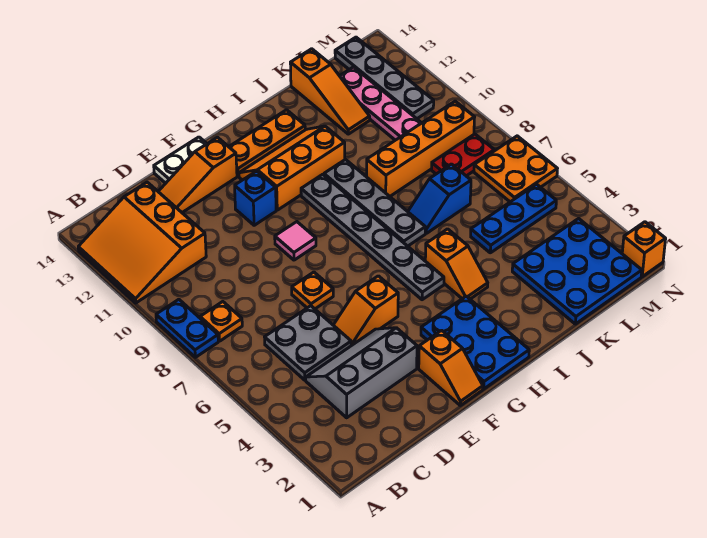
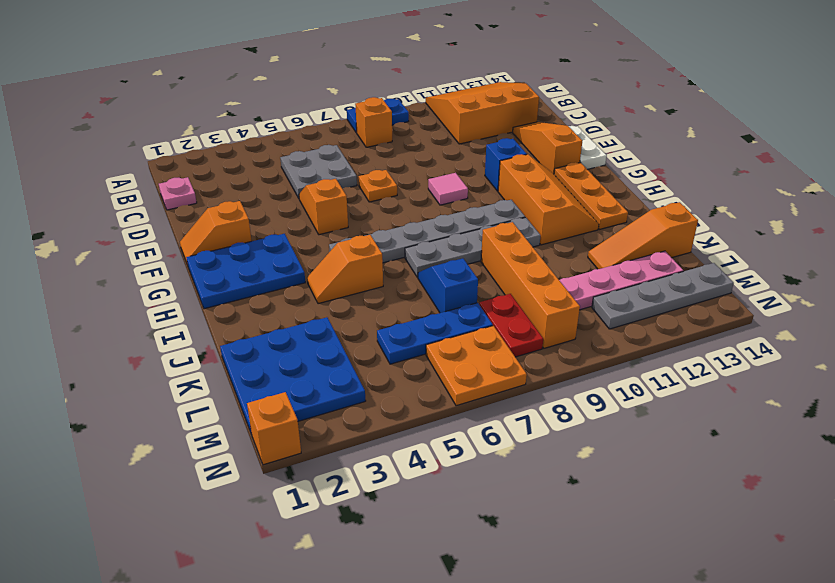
orange plate B8 level 1 -> orange brick B8 level 1
none -> pink plate C1 level 1
grey slope C3:E4 level 1 top 3 -> none
blue plate K5:M5 level 1 -> blue plate L5:L7 level 1

